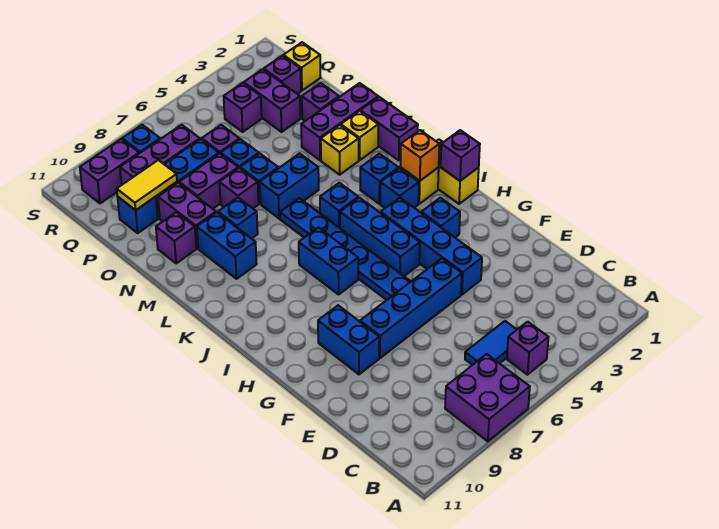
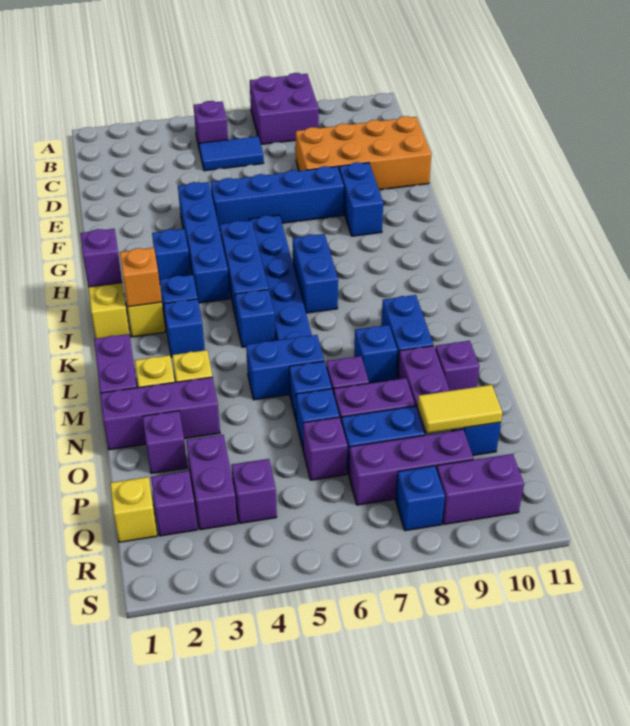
none -> orange brick D8:E11 level 1

